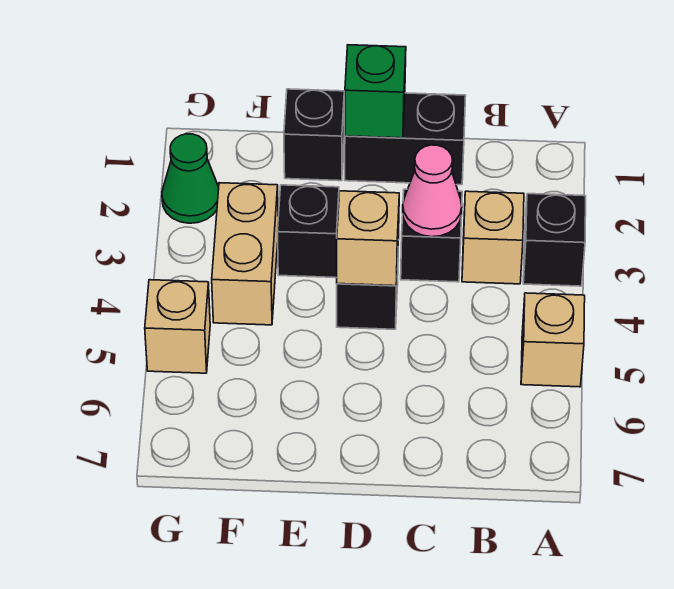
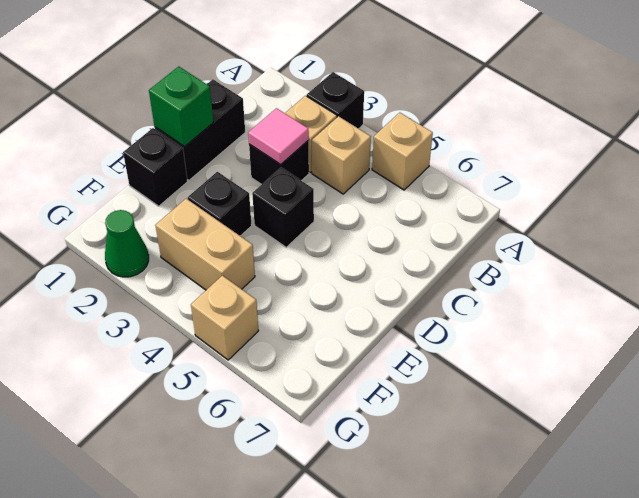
pink cone C3 level 2 -> pink tile C3 level 2
tan brick D4 level 2 -> tan brick B4 level 1

